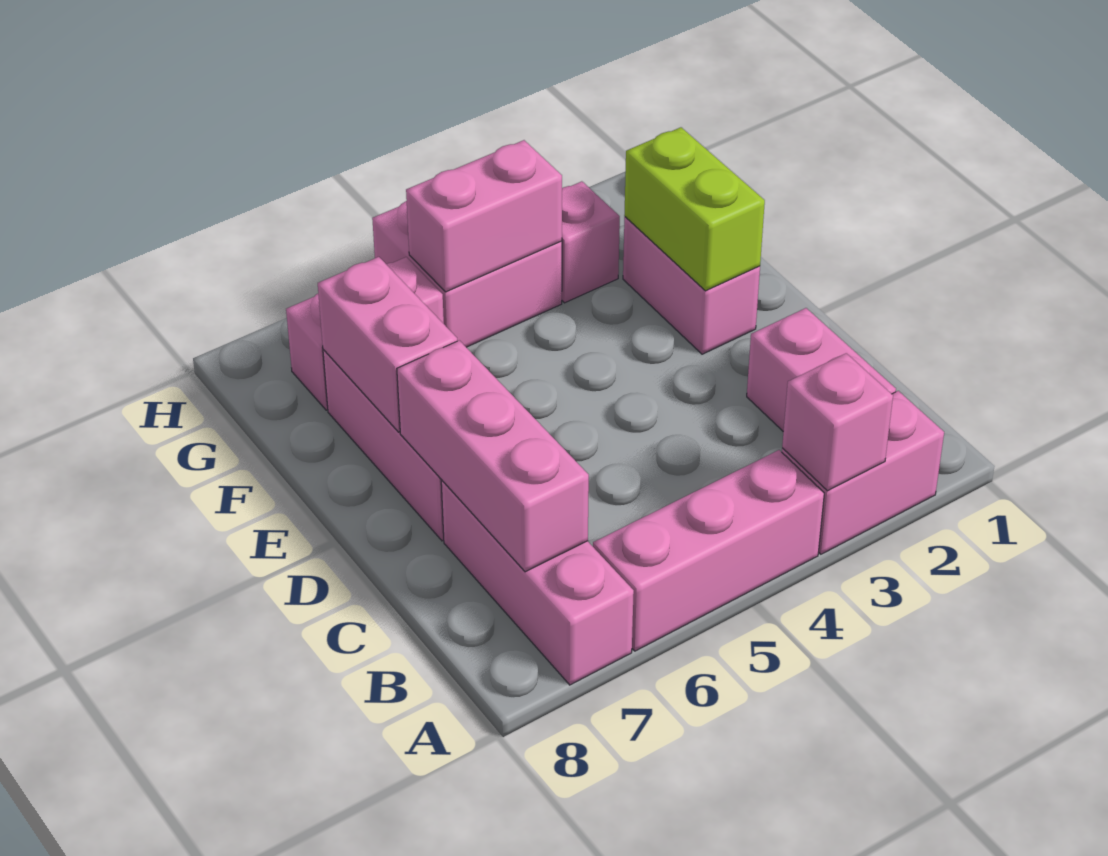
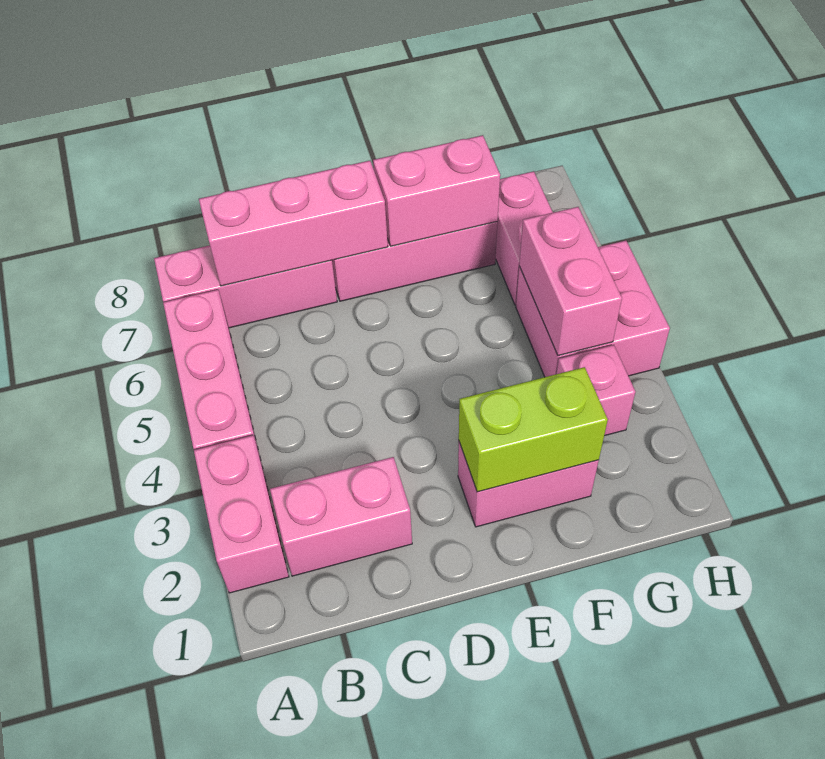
pink brick A3 level 2 -> none

